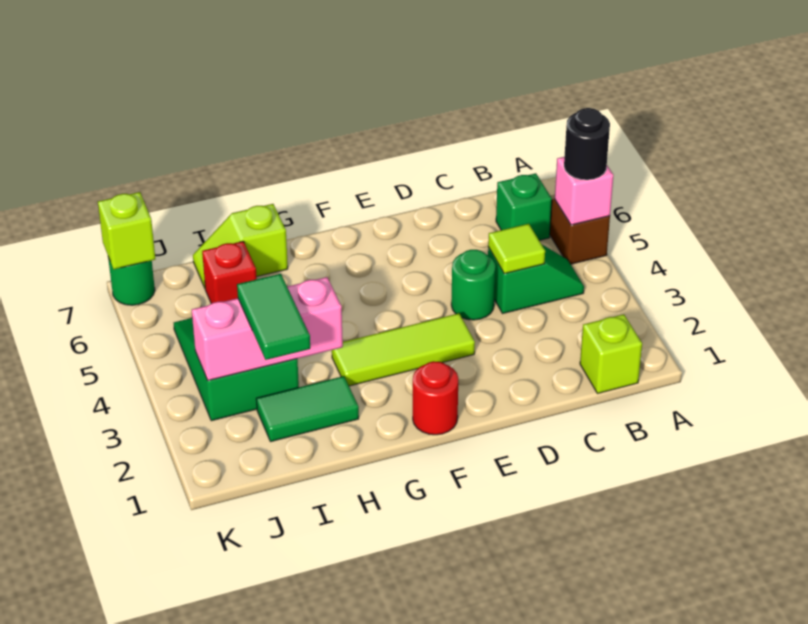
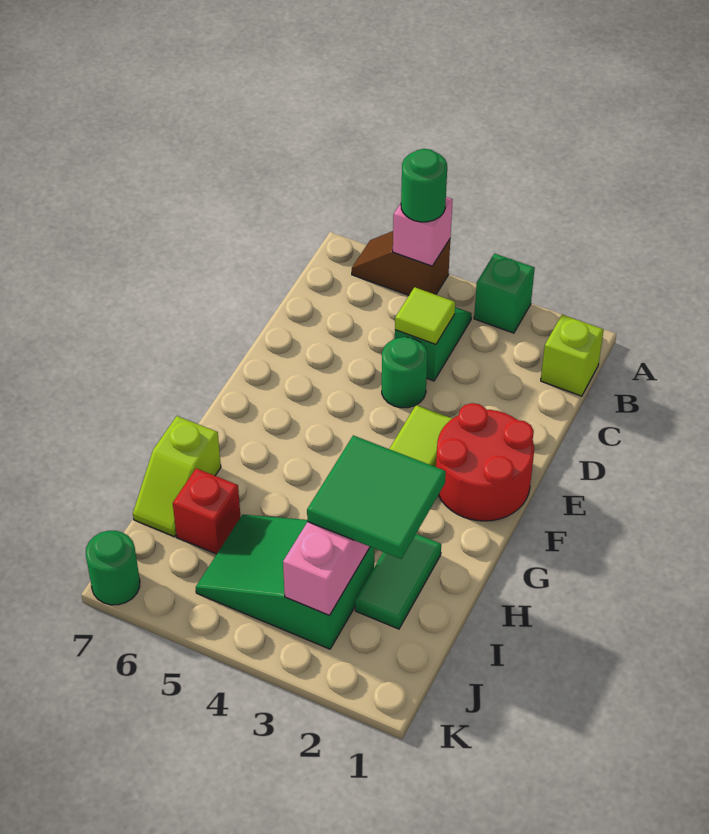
black round brick A5 level 3 -> green round brick A5 level 3
green brick B6 level 1 -> green brick A3 level 1
red round brick F1 level 1 -> red round brick E1:F2 level 1
green tile I2:I3 level 3 -> green tile H2:I3 level 3
lime brick K7 level 2 -> none

